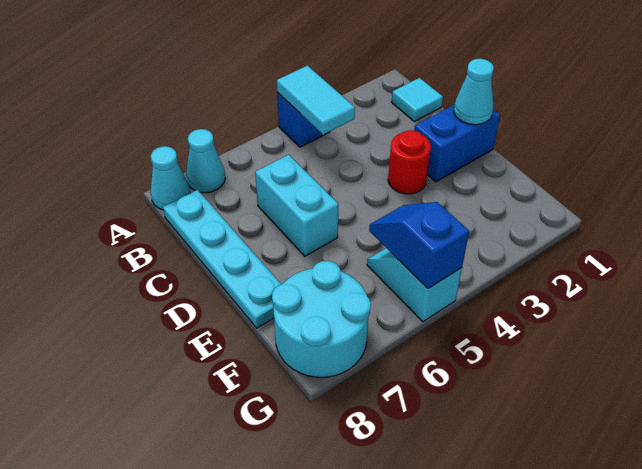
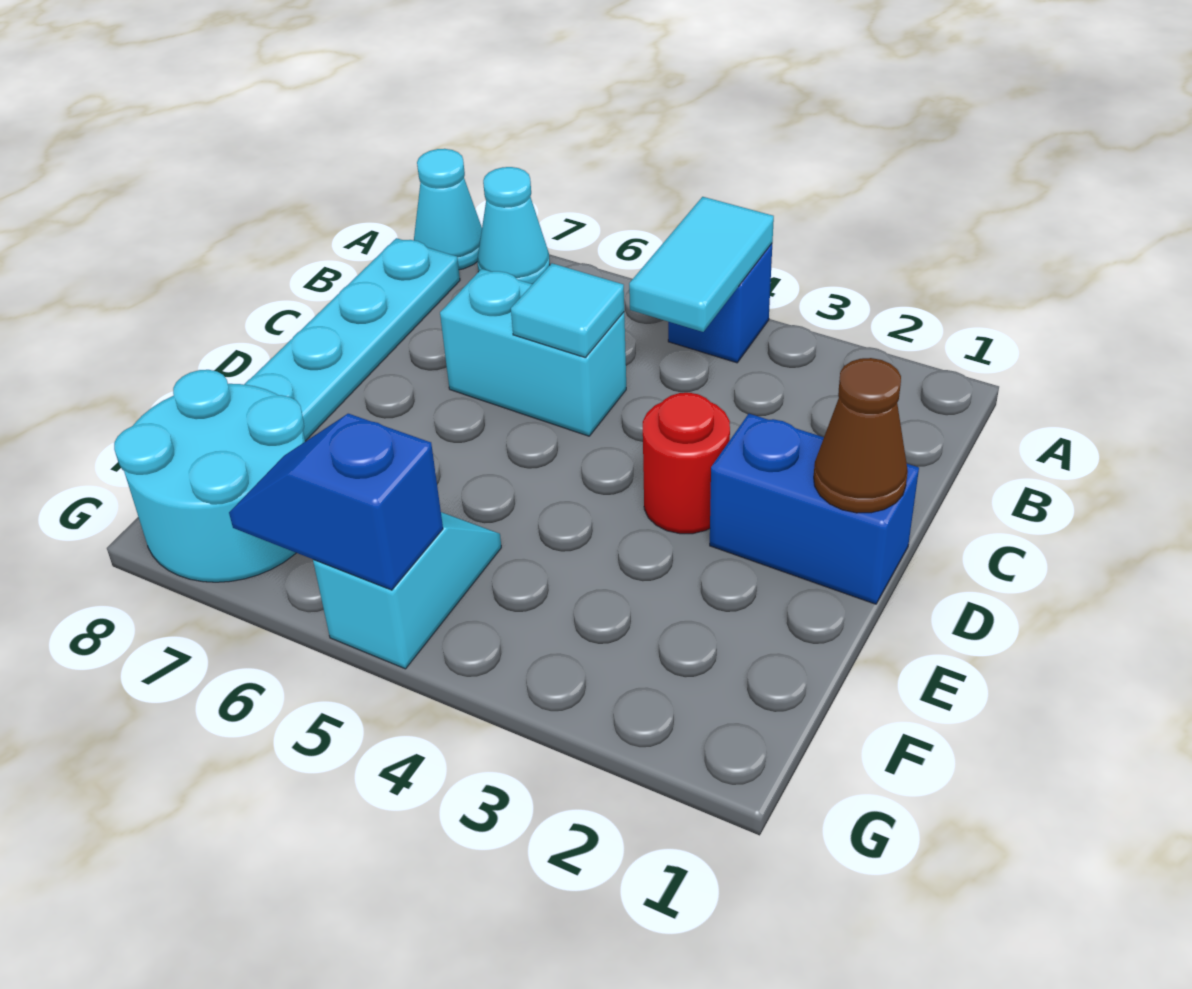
cyan tile B1 level 1 -> cyan tile C5 level 2
cyan brick C6:D6 level 1 -> cyan brick C5:C6 level 1
cyan cone D1 level 2 -> brown cone D1 level 2
blue slope F5:G5 level 2 top G -> blue slope G5:G6 level 2 top 5

